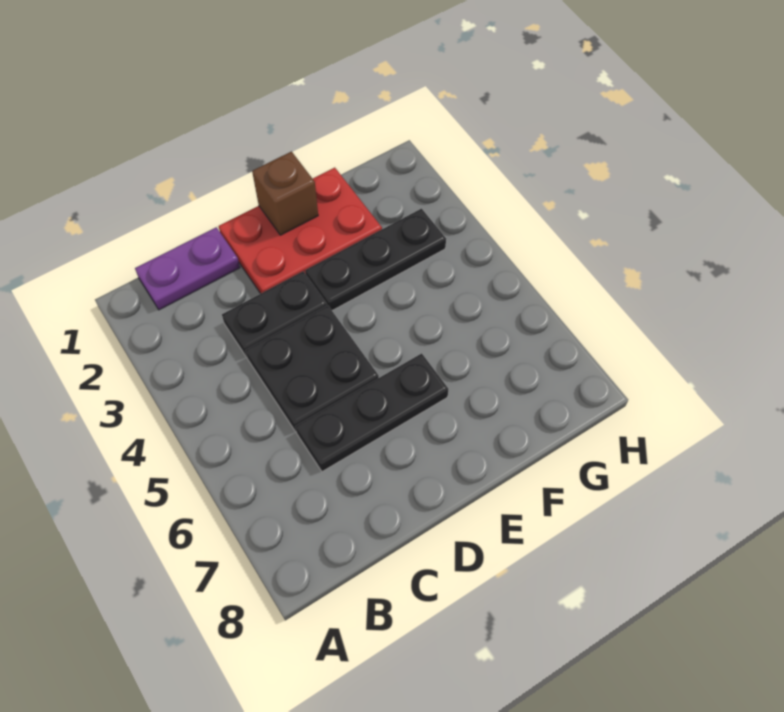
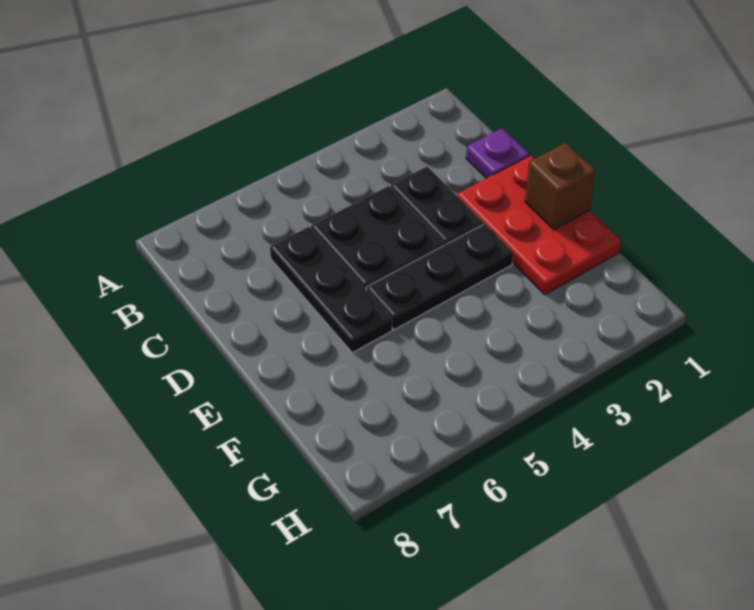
purple plate B1:C1 level 1 -> purple plate C1 level 1
black plate E3:G3 level 1 -> black plate E3:E5 level 1

